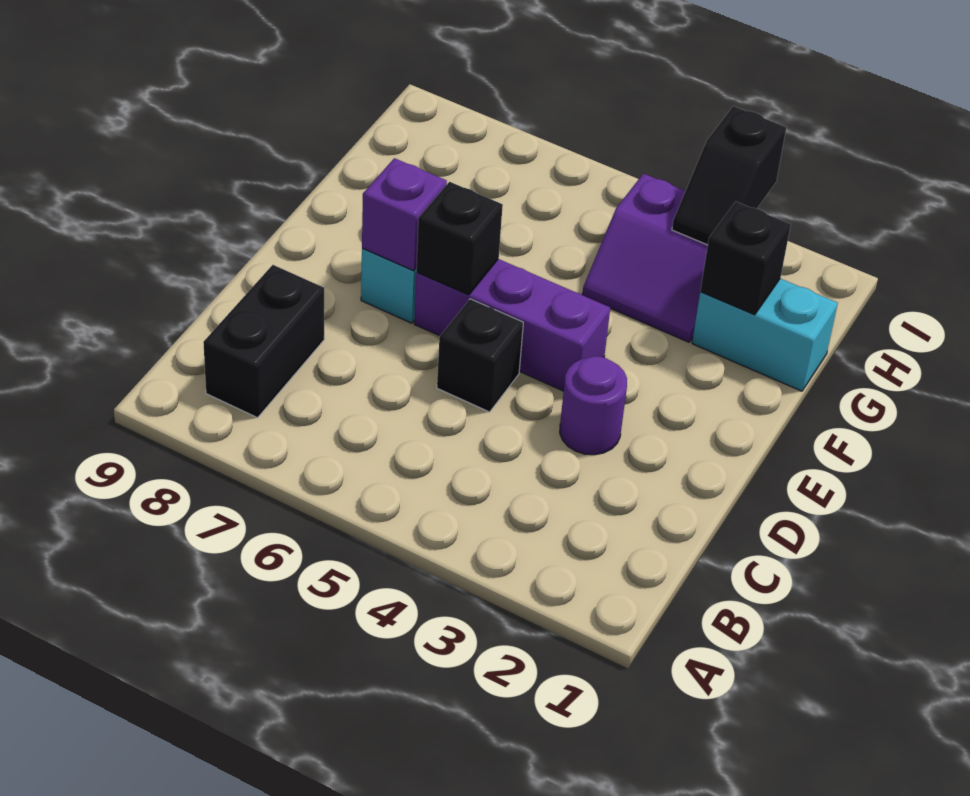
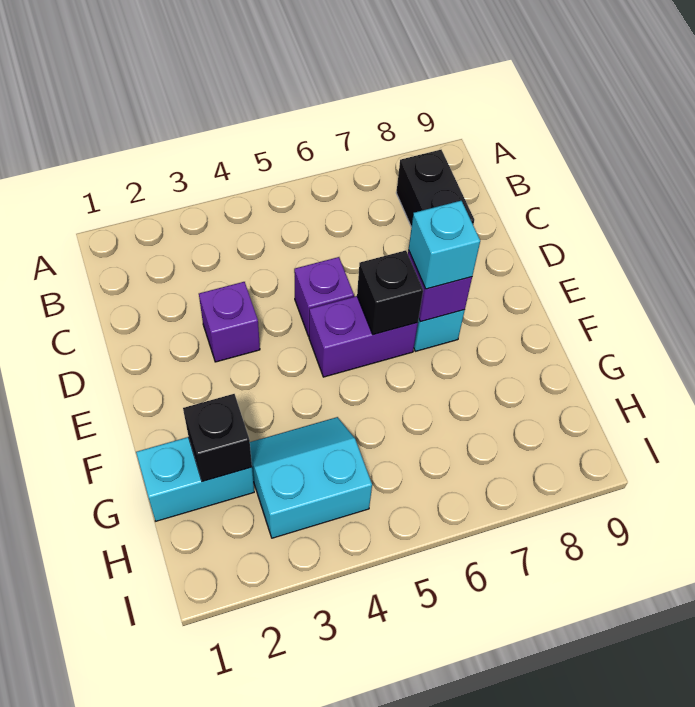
purple round brick D3 level 1 -> purple brick D3 level 1
black brick D5 level 1 -> purple brick D5 level 1
purple brick E4:E6 level 1 -> purple brick E5:E6 level 1
none -> cyan brick E7 level 3
purple slope G3:H4 level 1 top H -> cyan slope G3:H4 level 1 top H
black slope H3:I3 level 2 top I -> none

